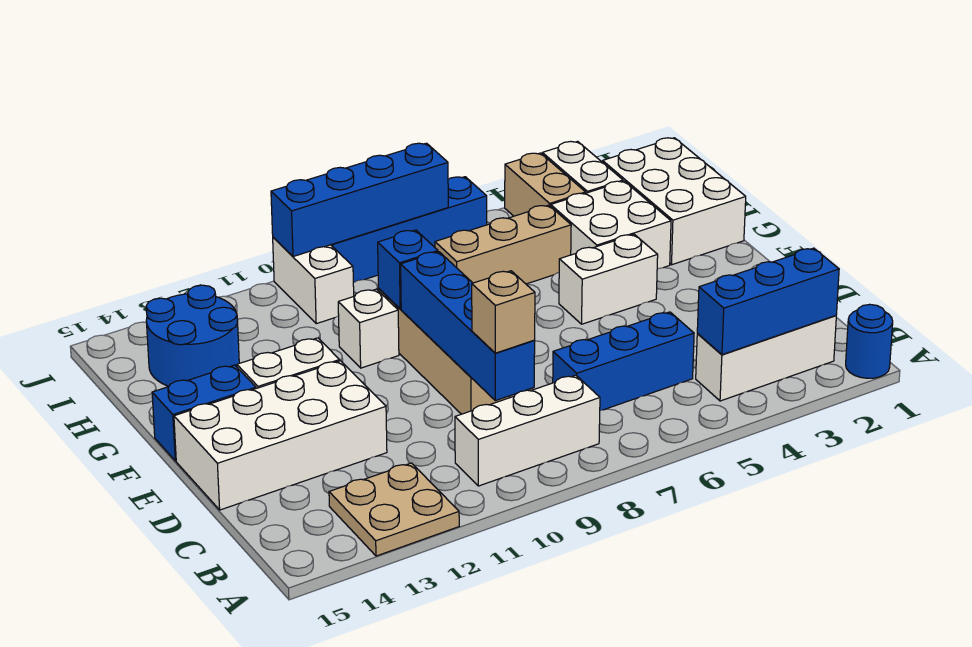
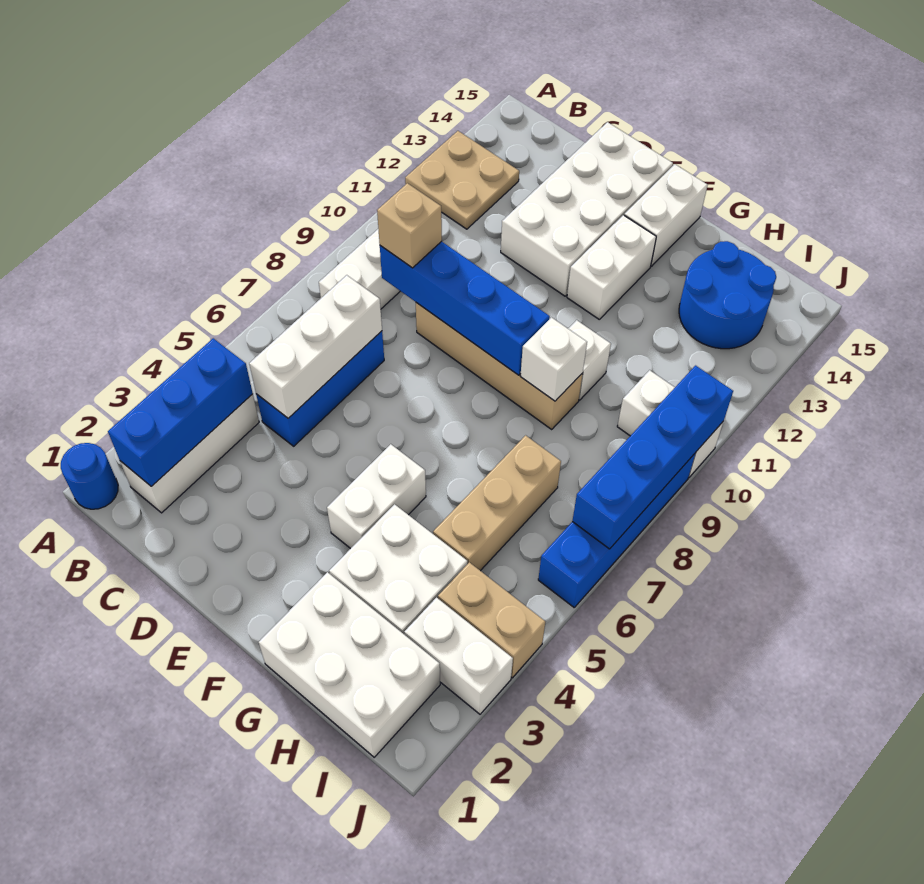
none -> white brick C5:C7 level 2
blue brick F14:F15 level 1 -> white brick F14:F15 level 1
blue brick G9 level 2 -> white brick G9 level 2

